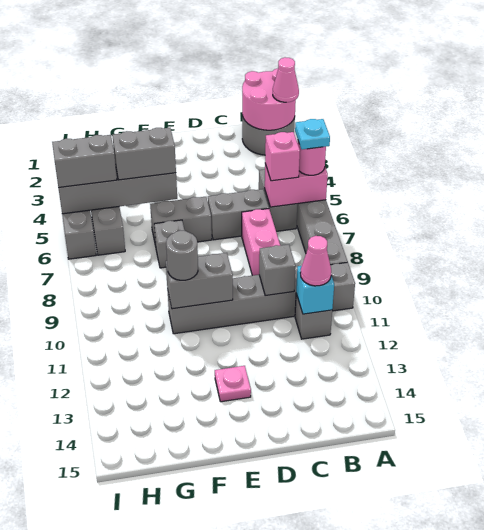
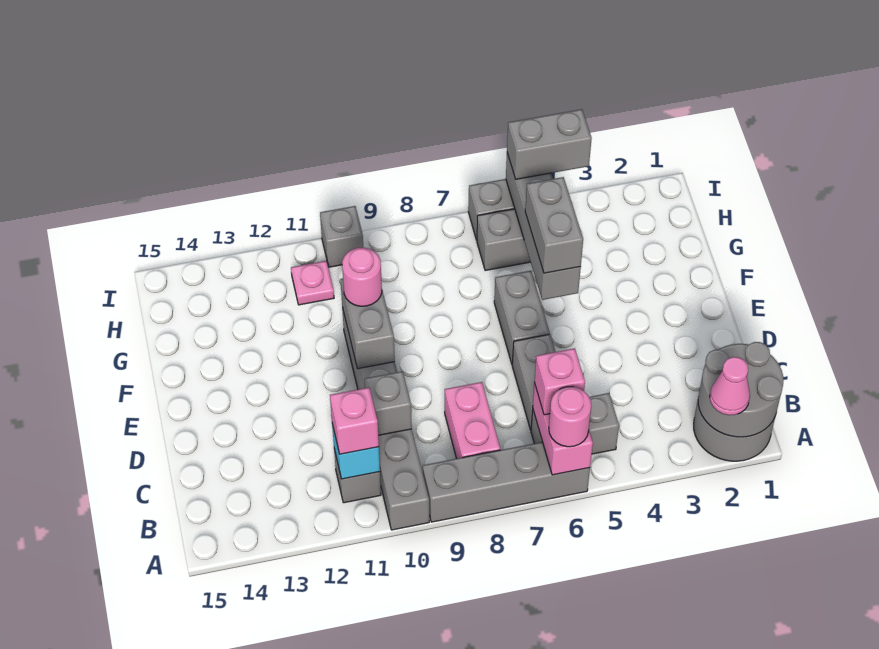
pink round brick A1:B2 level 2 -> grey round brick A1:B2 level 2
cyan plate A6 level 4 -> none
pink cone B11 level 3 -> pink brick B11 level 3
pink brick C7:C8 level 1 -> pink brick B8:C8 level 1
pink plate E13 level 1 -> pink plate H11 level 1
grey brick F7 level 1 -> grey brick I10 level 1
grey round brick F10 level 3 -> pink round brick F10 level 3
grey brick H5:I5 level 3 -> grey brick I4:I5 level 3

